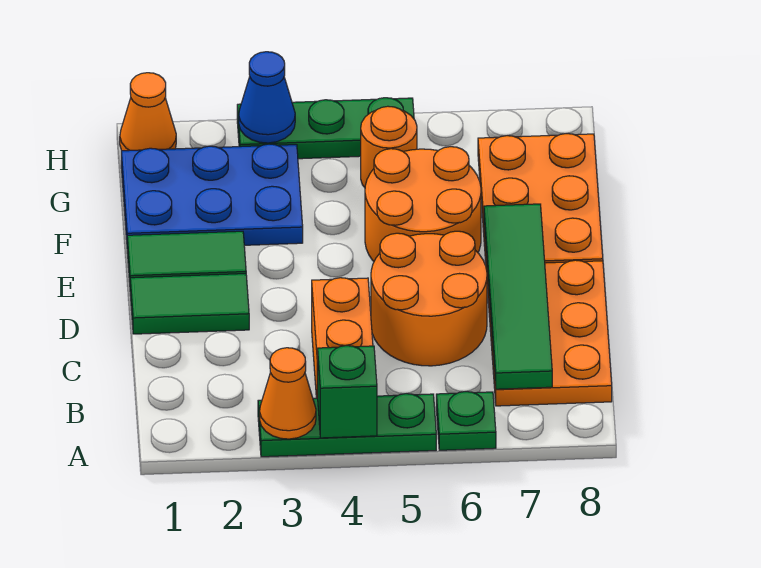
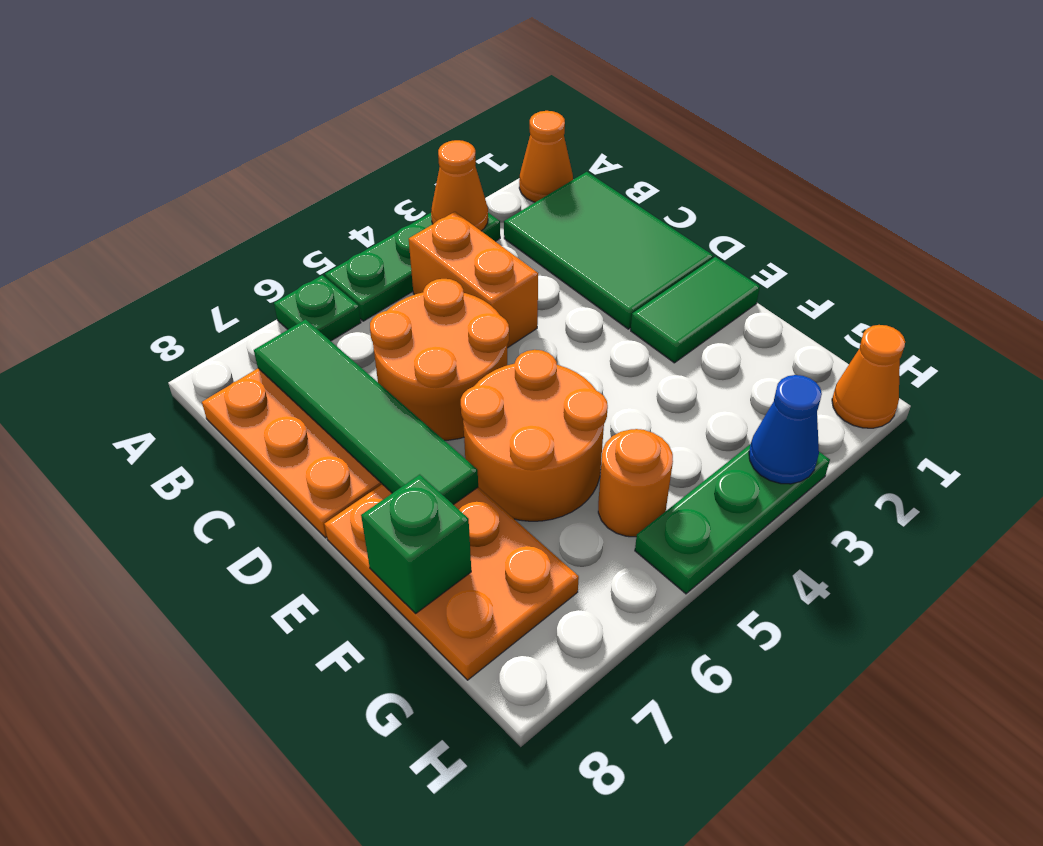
none -> orange cone A1 level 1
green brick A4 level 2 -> green brick F8 level 2
green tile D1:D2 level 1 -> green tile B1:D2 level 1
blue plate F1:G3 level 1 -> none

